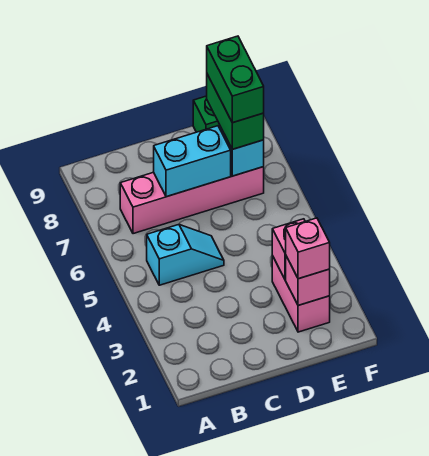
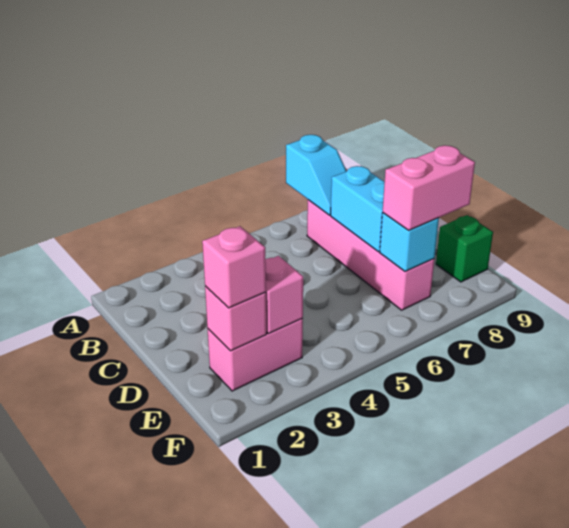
cyan slope B5:C5 level 1 top B -> cyan slope A7:B7 level 2 top A
green brick E7:E8 level 3 -> pink brick E7:E8 level 3
green brick E7:E8 level 4 -> none

